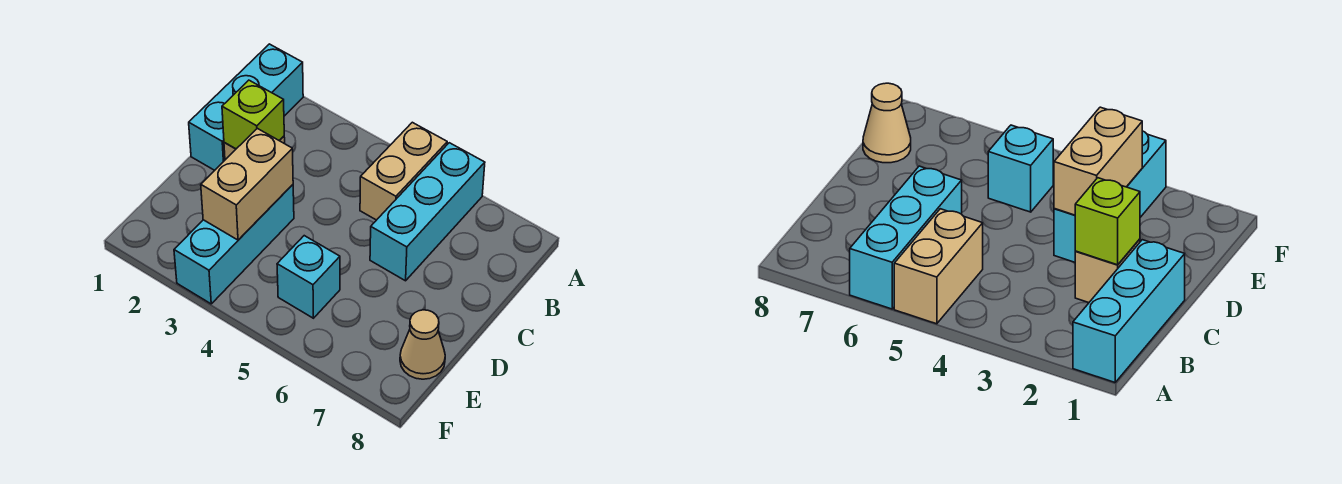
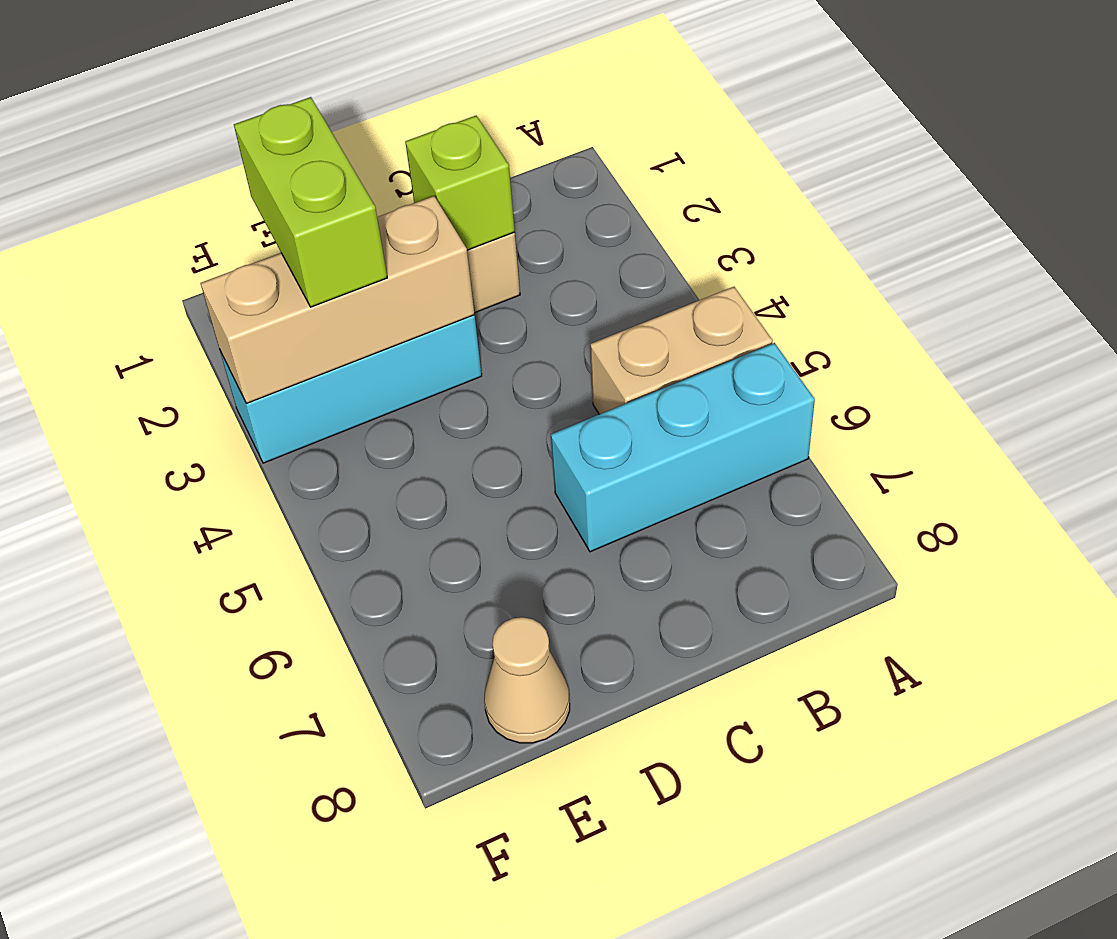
cyan brick A1:C1 level 1 -> none
tan brick D3:E3 level 2 -> tan brick D3:F3 level 2
none -> lime brick E2:E3 level 3
cyan brick E5 level 1 -> none

